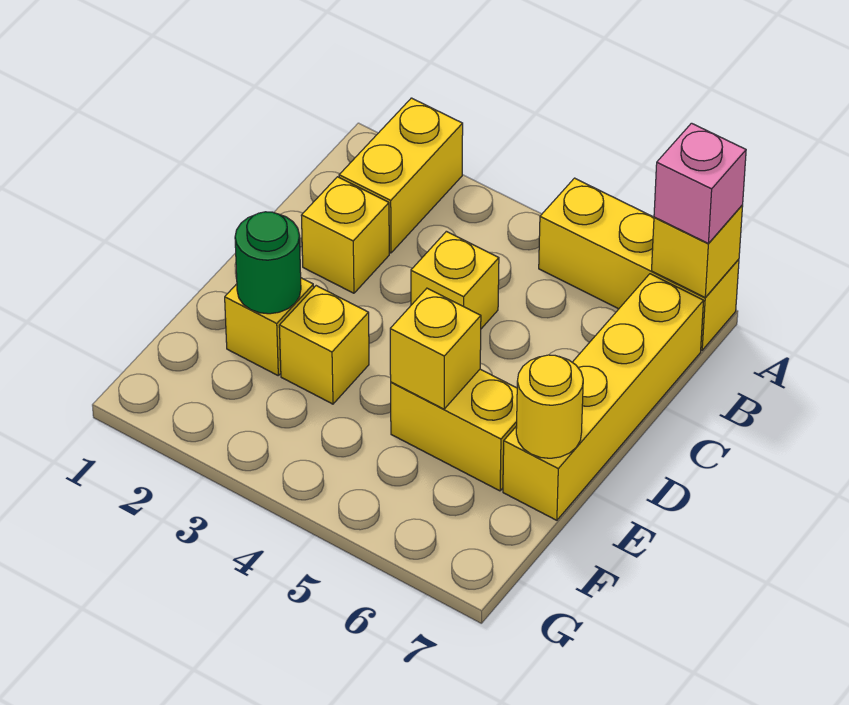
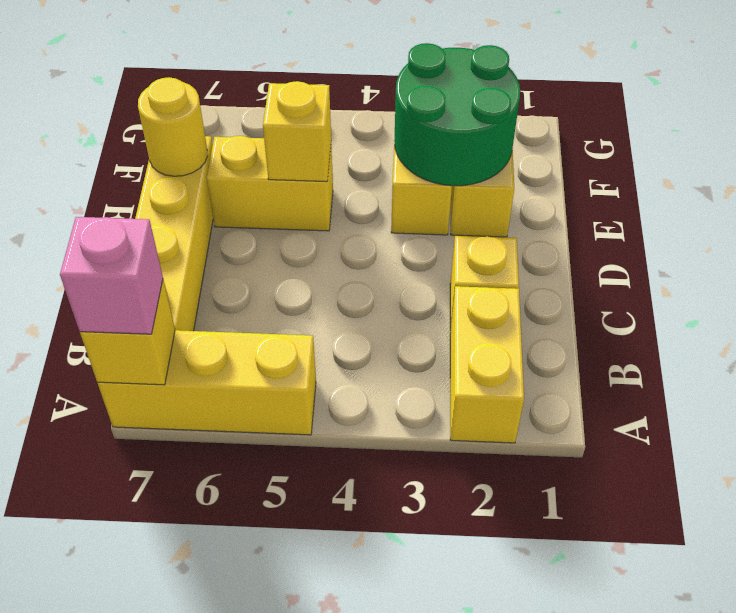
yellow brick C4 level 1 -> none
green round brick E2 level 2 -> green round brick E2:F3 level 2

